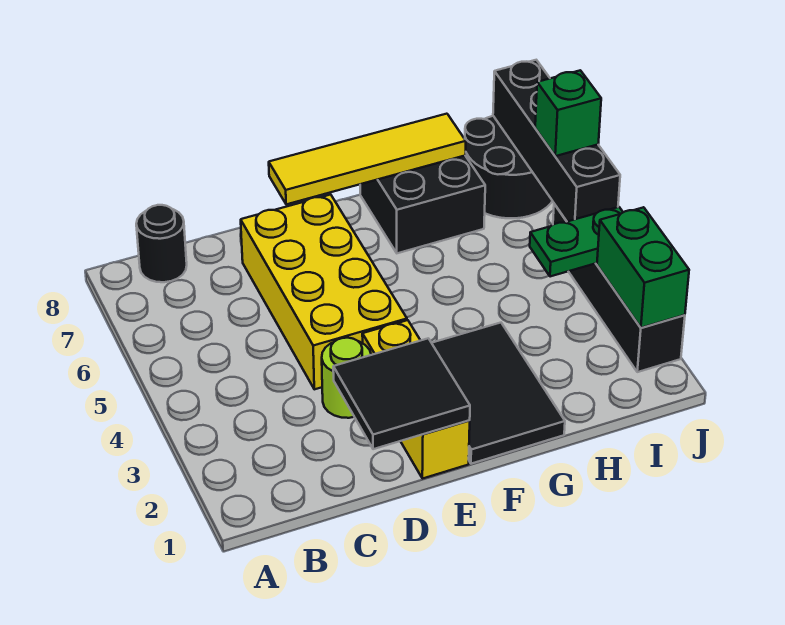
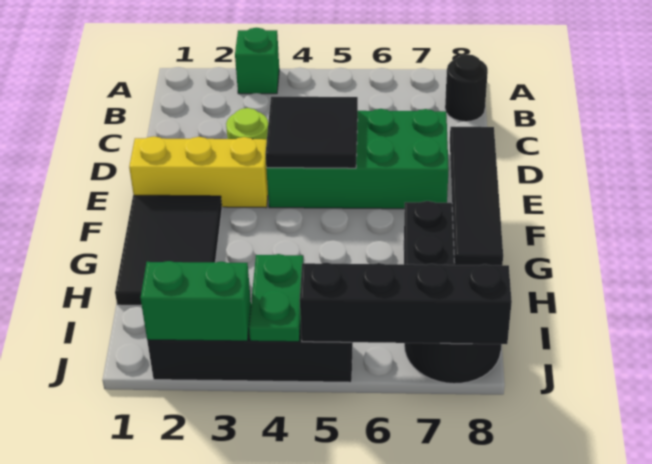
black tile D1:E2 level 2 -> black tile D4:E5 level 2
yellow brick D4:E7 level 1 -> green brick D4:E7 level 1
yellow tile E8:H8 level 2 -> black tile E8:H8 level 2
black tile F1:G3 level 1 -> black tile F1:H2 level 1
green brick J6 level 3 -> green brick A3 level 1

